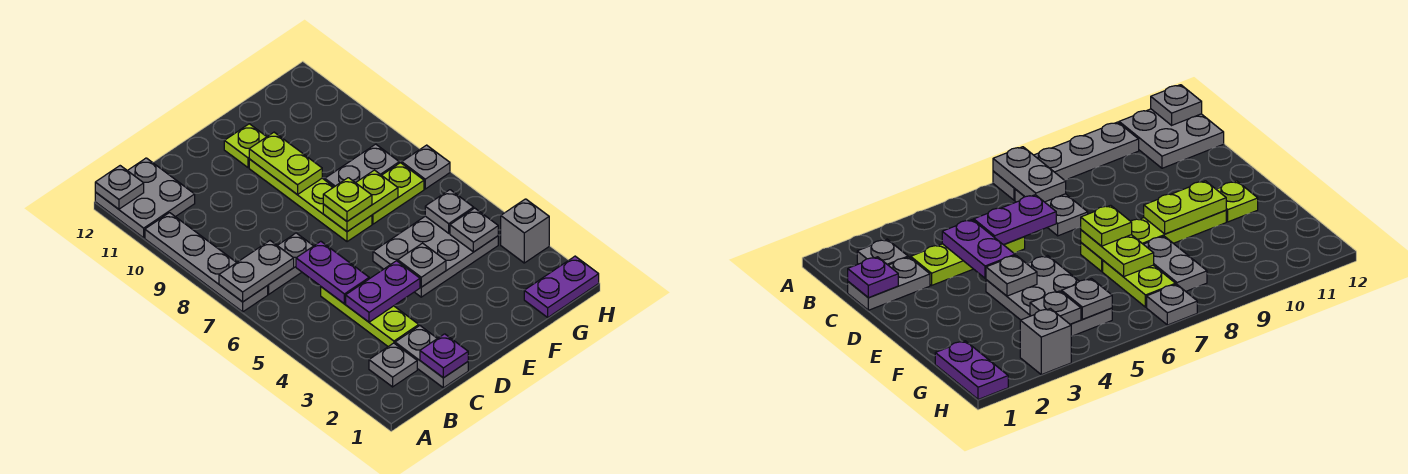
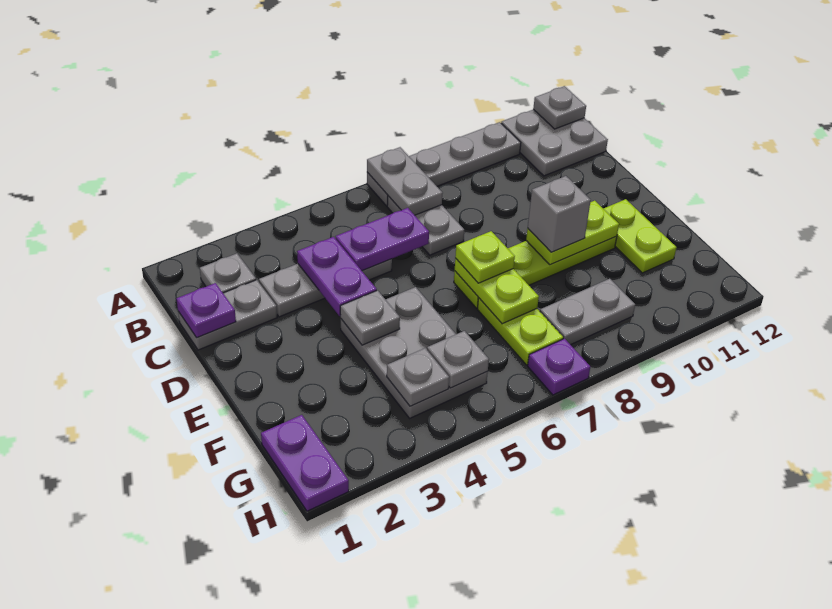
lime plate C3:C5 level 1 -> grey plate C3:C5 level 1
lime plate E11 level 1 -> lime plate E11:F11 level 1
grey plate F8:G8 level 1 -> grey plate G8:G9 level 1
grey brick H3 level 1 -> grey brick E9 level 3
grey plate H7 level 1 -> purple plate H7 level 1

